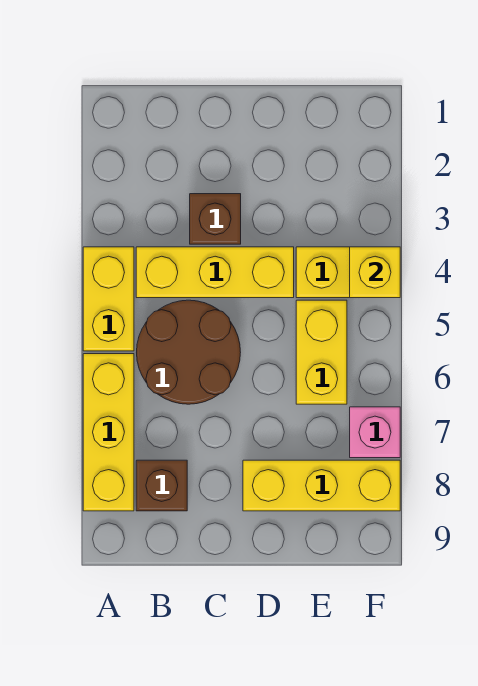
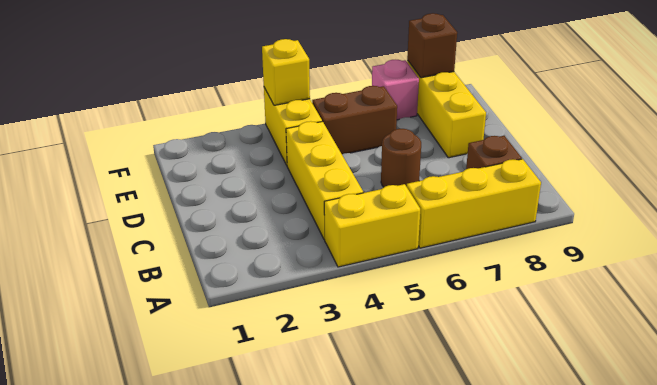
brown round brick B5:C6 level 1 -> brown round brick C6 level 1
brown brick C3 level 1 -> brown brick F8 level 2
yellow brick E5:E6 level 1 -> brown brick E5:E6 level 1

